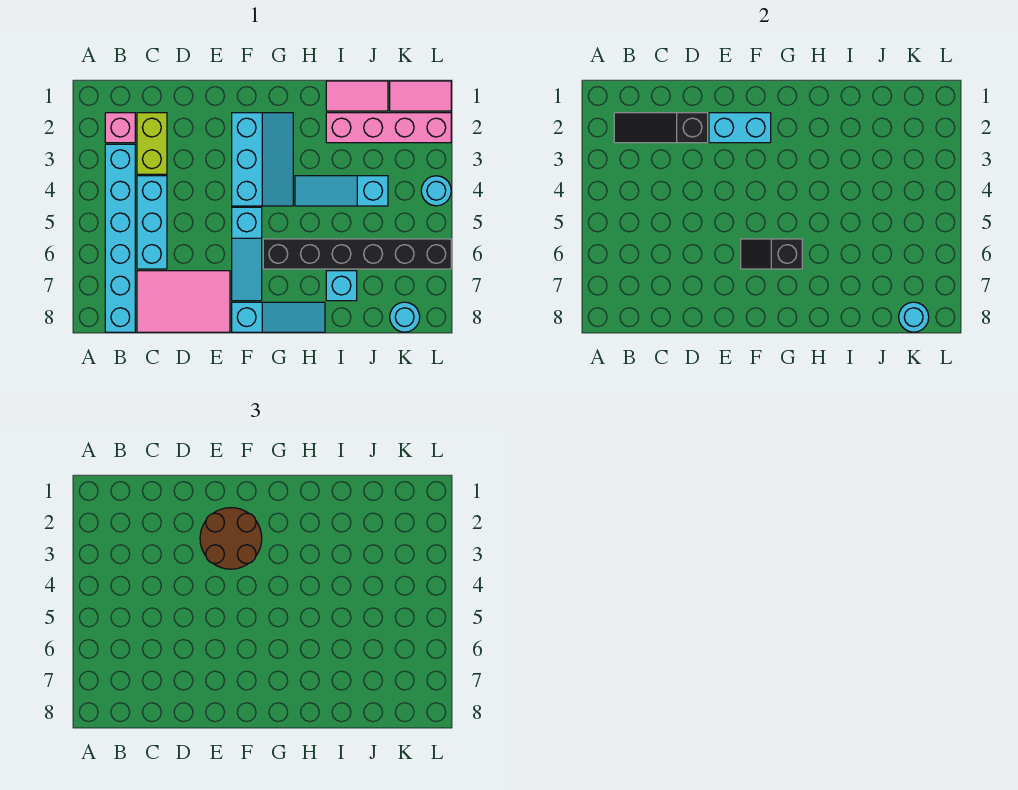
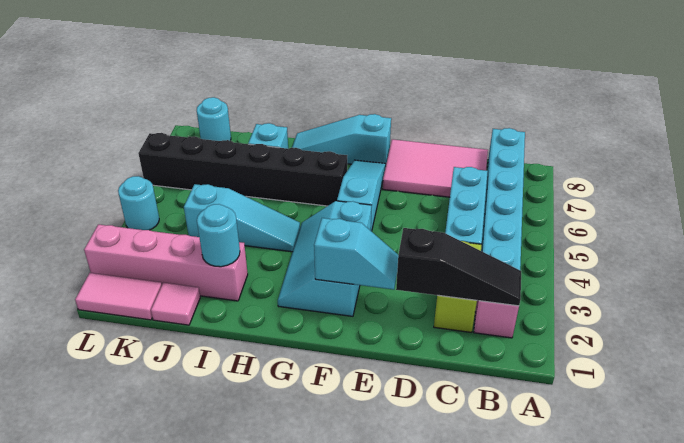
cyan brick E2:F2 level 2 -> cyan slope E2:F2 level 2 top F
brown round brick E2:F3 level 3 -> none
black slope F6:G6 level 2 top G -> none
pink tile I1:J1 level 1 -> pink tile J1 level 1
cyan round brick K8 level 2 -> cyan round brick I2 level 2

